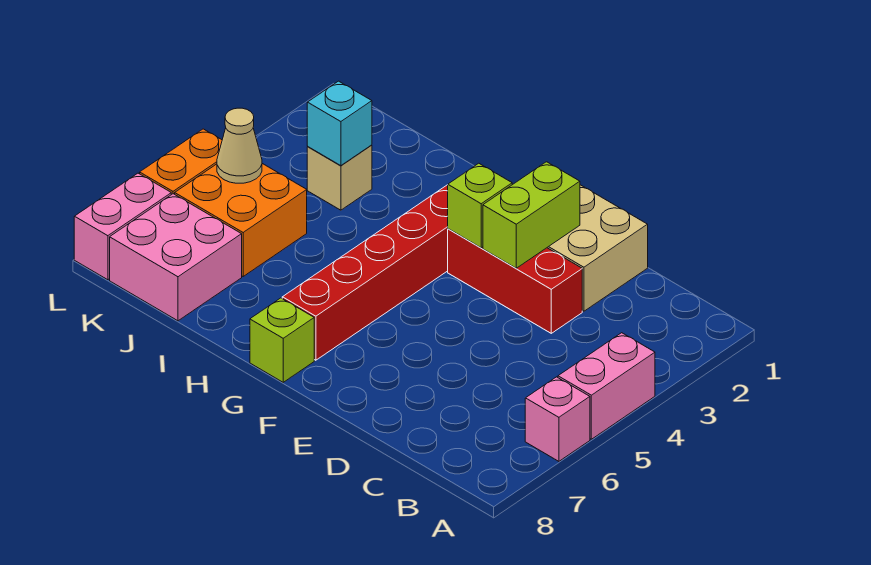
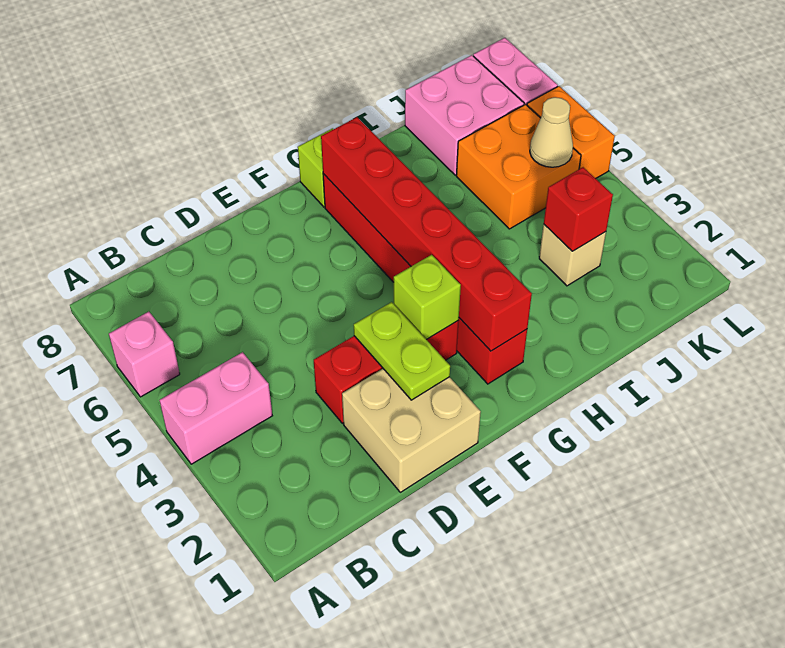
pink brick A4:A5 level 1 -> pink brick A4:B4 level 1
lime brick E2:E3 level 2 -> lime plate E2:E3 level 2
none -> red brick G2:G7 level 2
cyan brick J3 level 2 -> red brick J3 level 2

